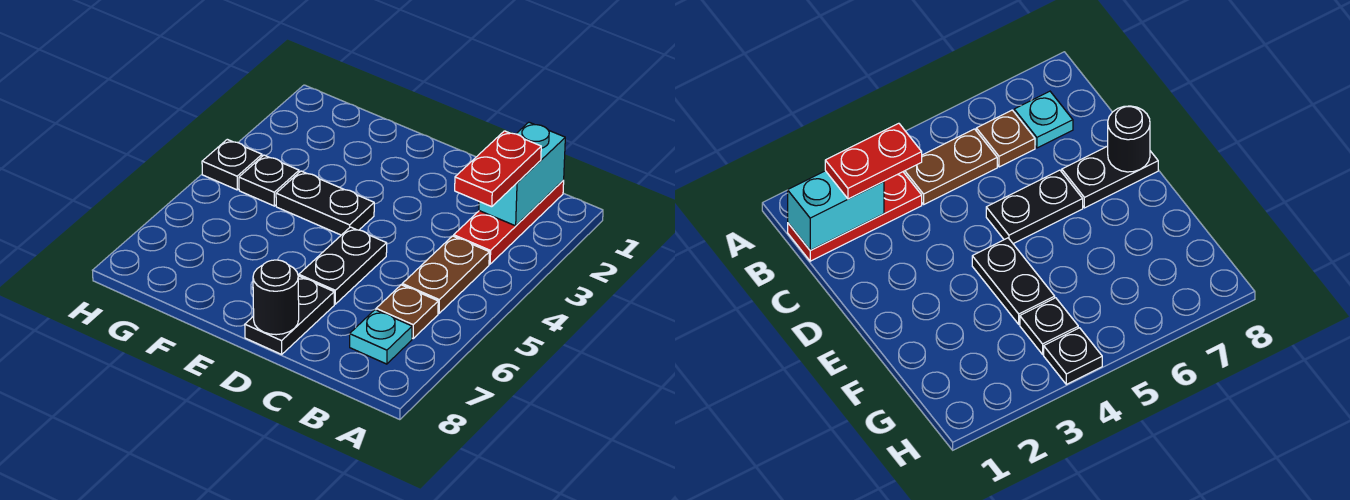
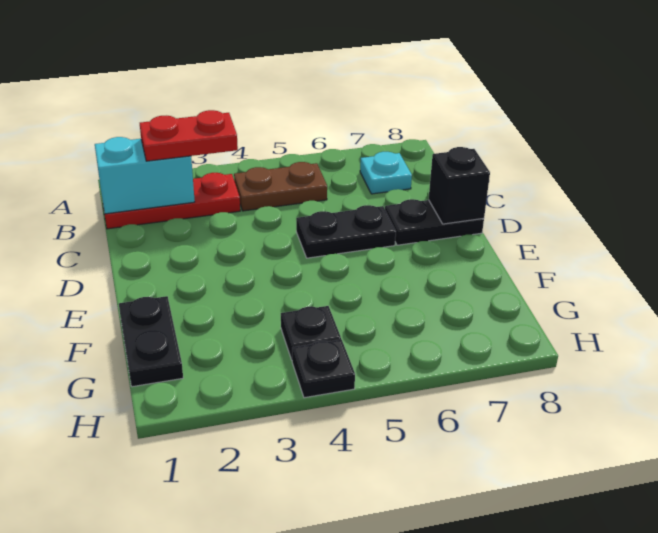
brown plate B6 level 1 -> none
black round brick D8 level 2 -> black brick D8 level 2
black plate E4:F4 level 1 -> black plate F1:G1 level 1

